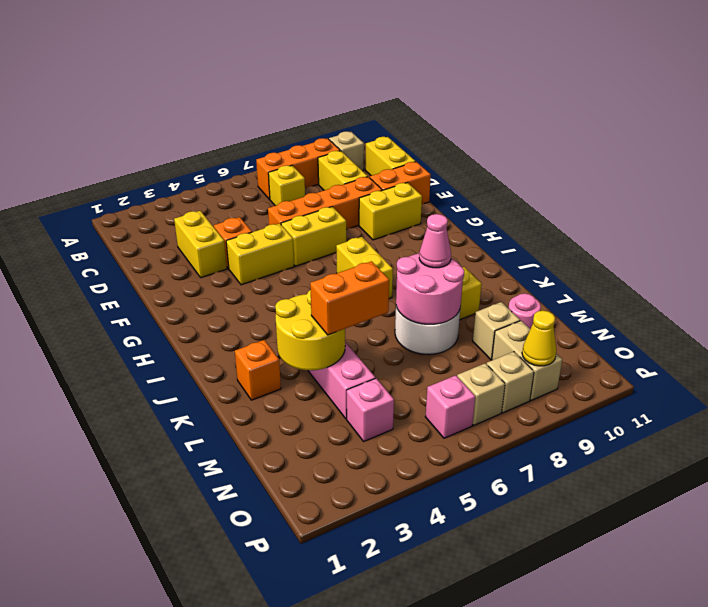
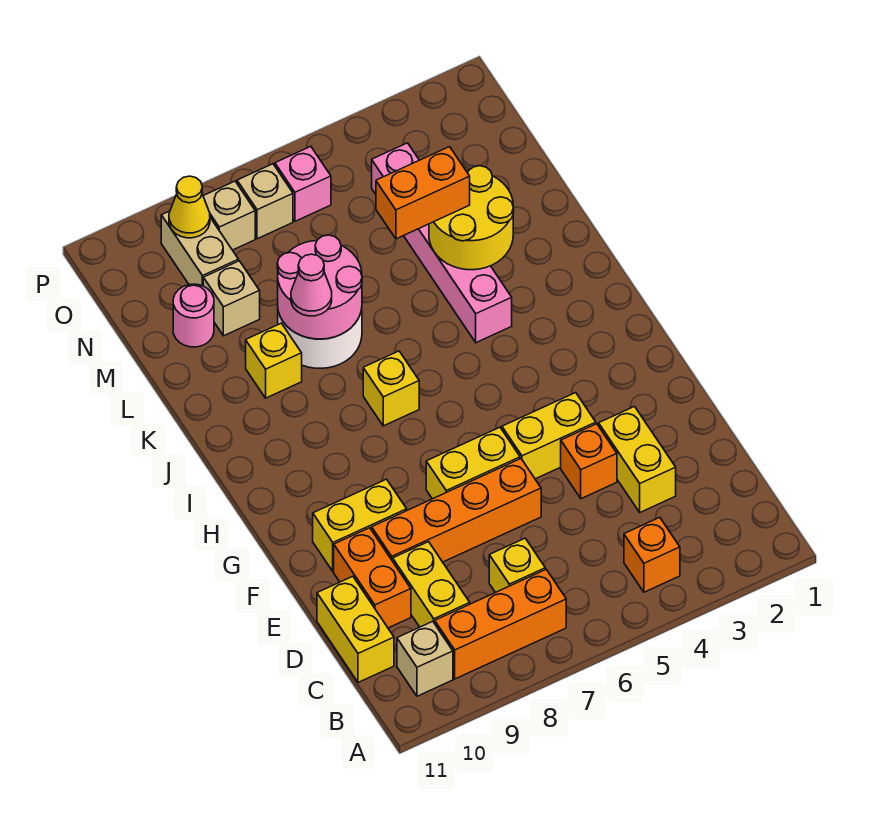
orange brick E10:E11 level 1 -> orange brick D10:E10 level 1
yellow brick H7:I7 level 1 -> yellow brick I7 level 1
orange brick K2 level 1 -> orange brick B4 level 1

